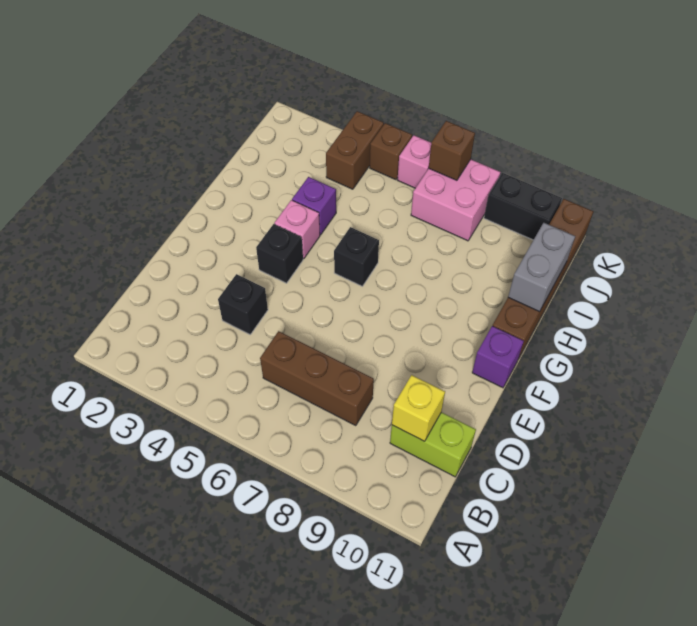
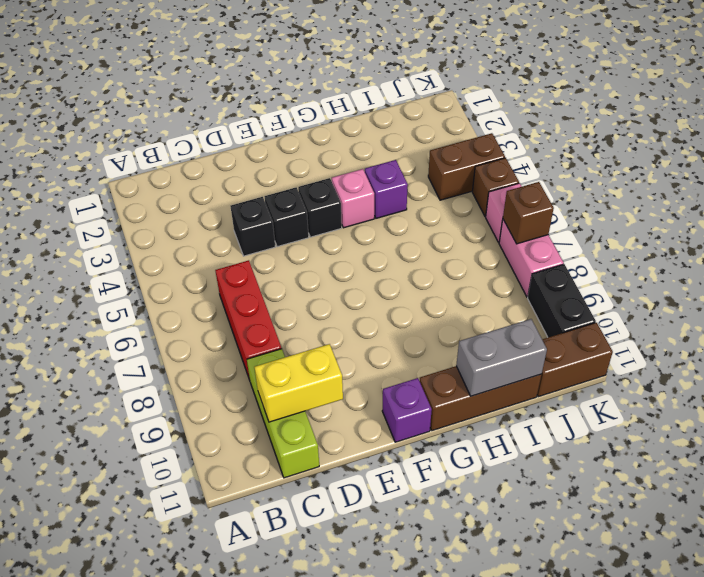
brown brick C6:C8 level 1 -> red brick C6:C8 level 1
lime brick C10:C11 level 1 -> lime brick C9:C11 level 1
yellow brick C10 level 2 -> yellow brick C10:D10 level 2
black brick G6 level 1 -> black brick E4 level 1
pink brick J7:K8 level 1 -> pink brick K7:K8 level 1

